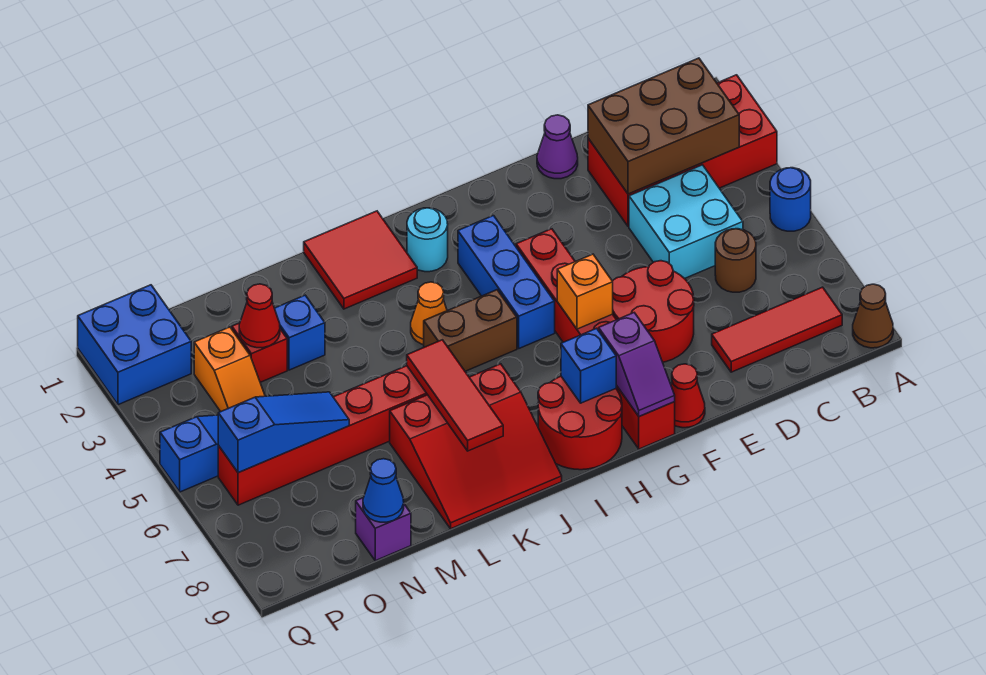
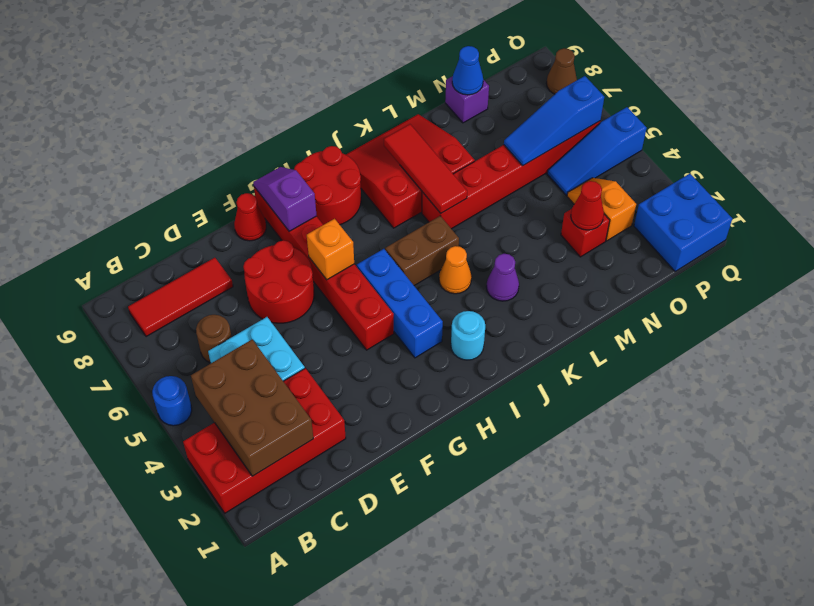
brown cone A9 level 1 -> brown cone Q8 level 1
brown brick B2:D3 level 2 -> brown brick B2:C4 level 2
purple cone E1 level 1 -> purple cone K3 level 1
blue brick H8 level 2 -> none
red tile J1:K2 level 1 -> none
blue brick M3 level 1 -> none

